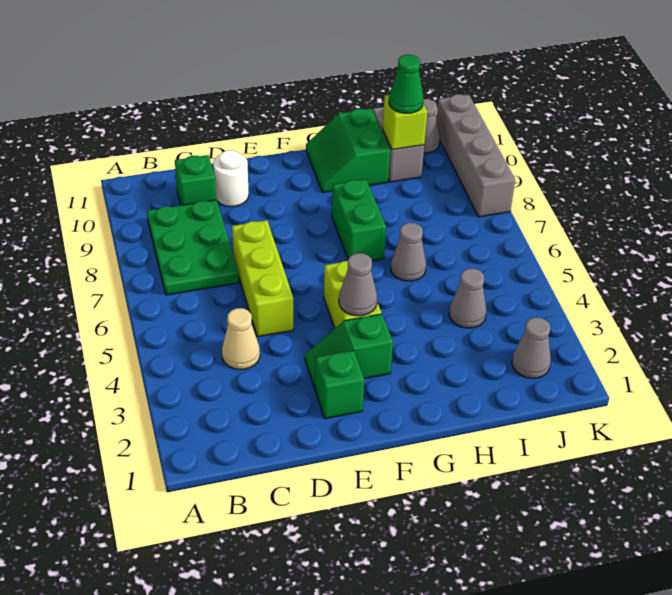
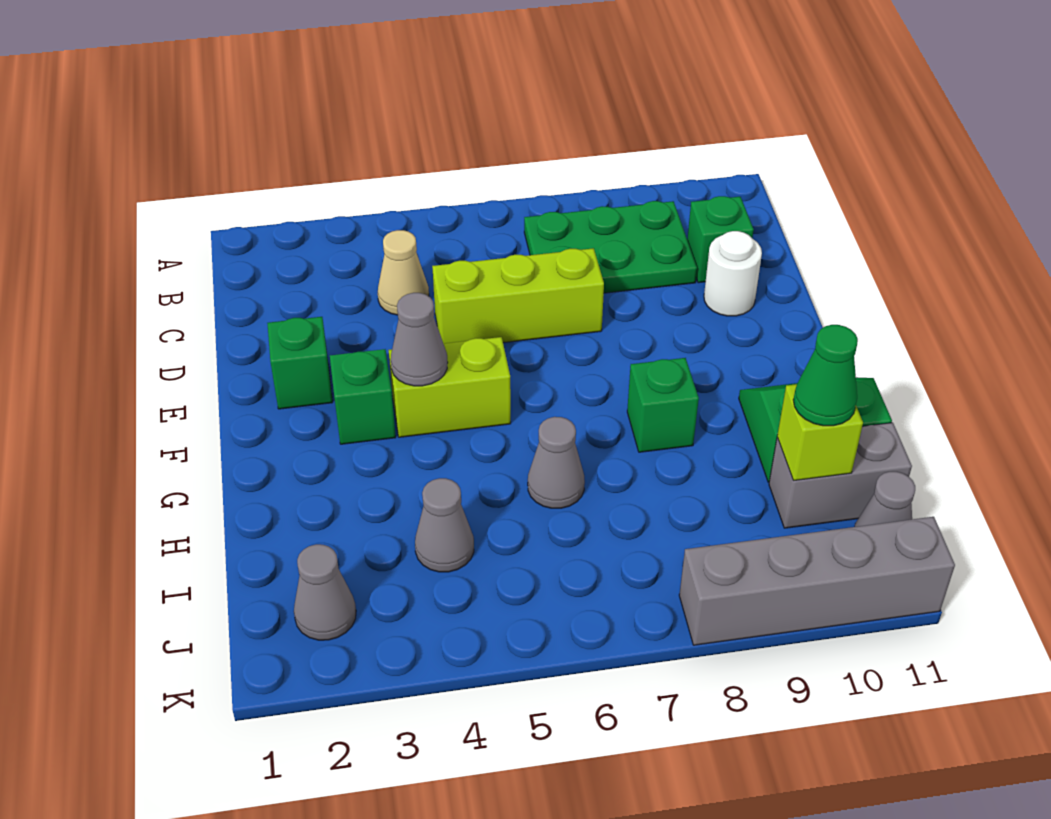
green brick G7:G8 level 1 -> green brick G8 level 1

